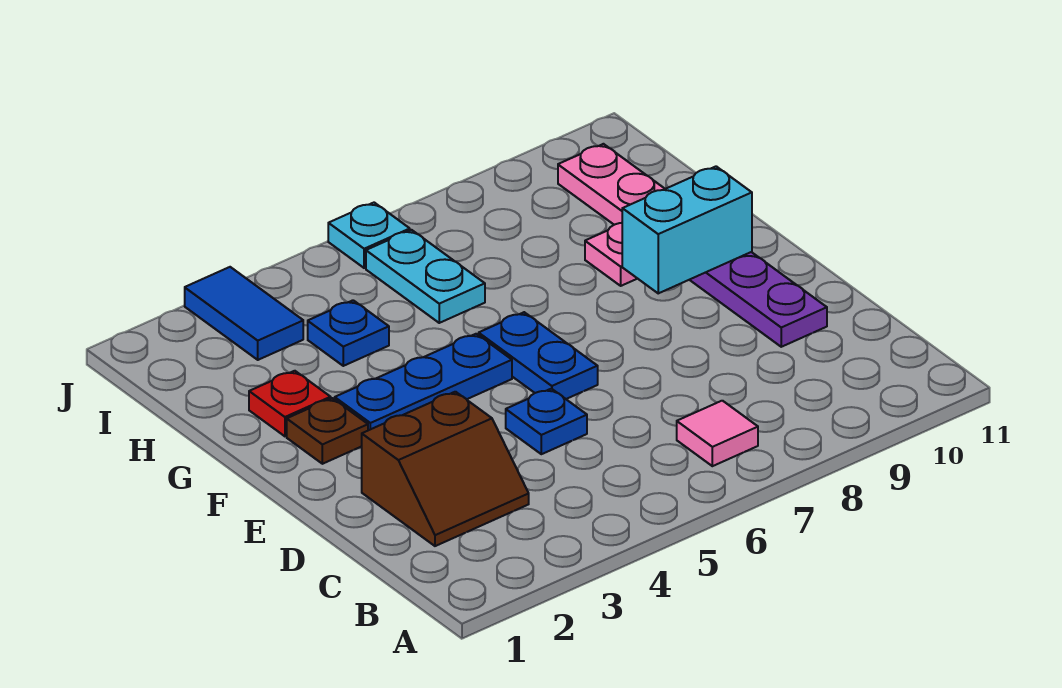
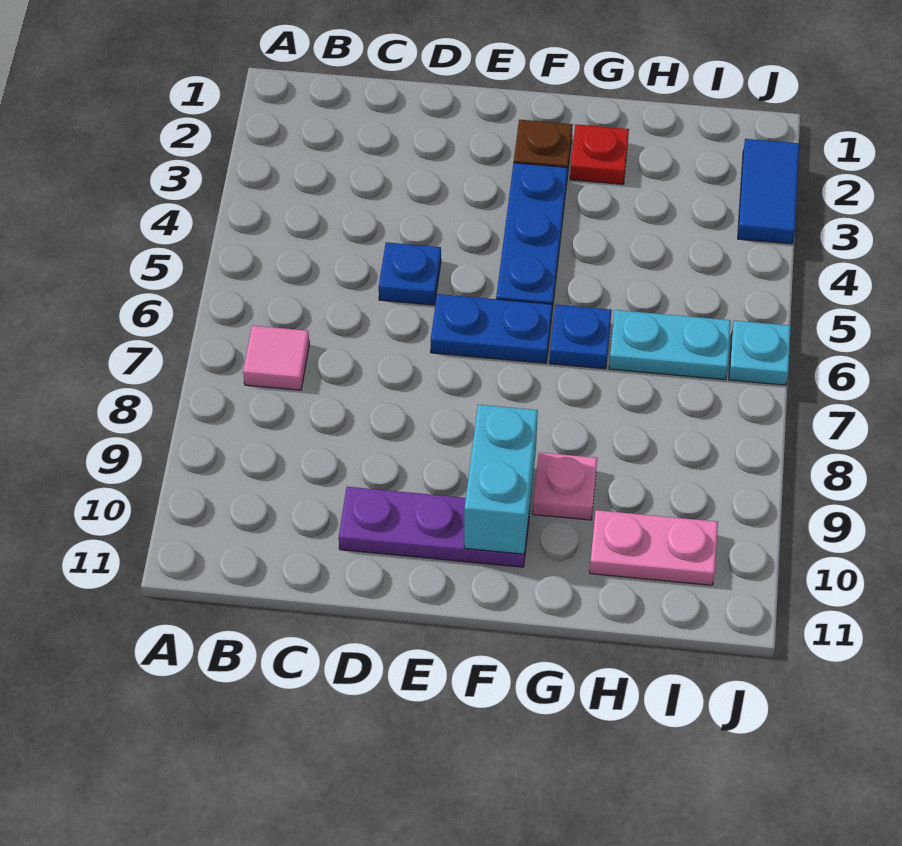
brown slope C2:D3 level 1 top D -> none
blue plate H4 level 1 -> blue plate G6 level 1
blue tile I3:J3 level 1 -> blue tile J2:J3 level 1

